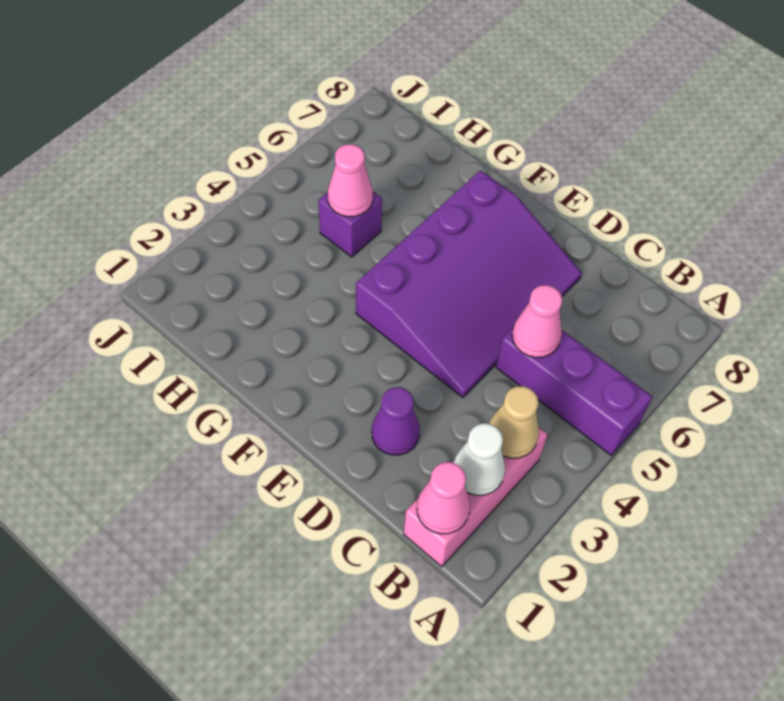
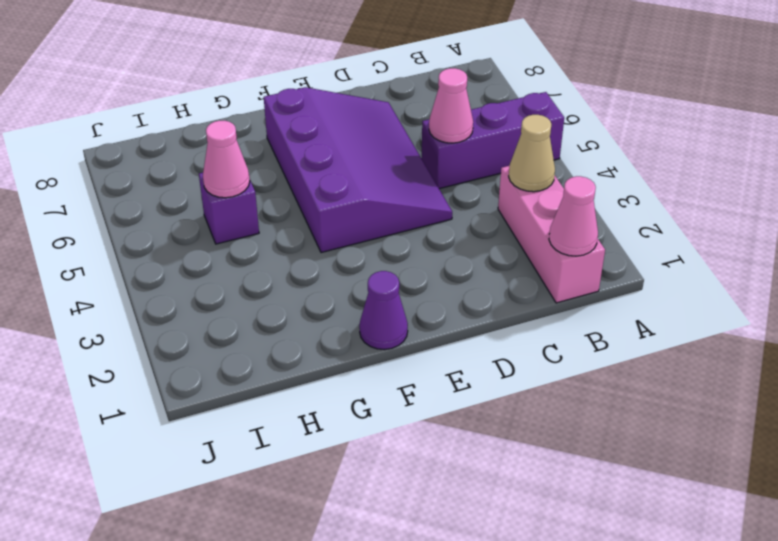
white cone B2 level 2 -> none
purple cone D2 level 1 -> purple cone F1 level 1

